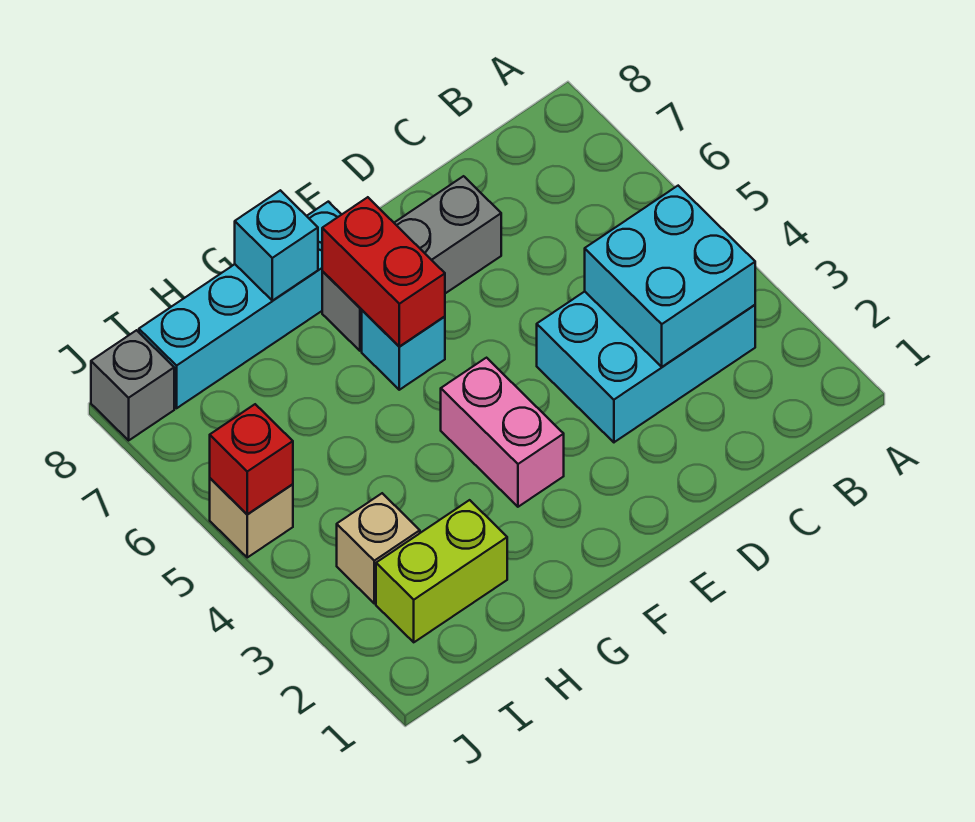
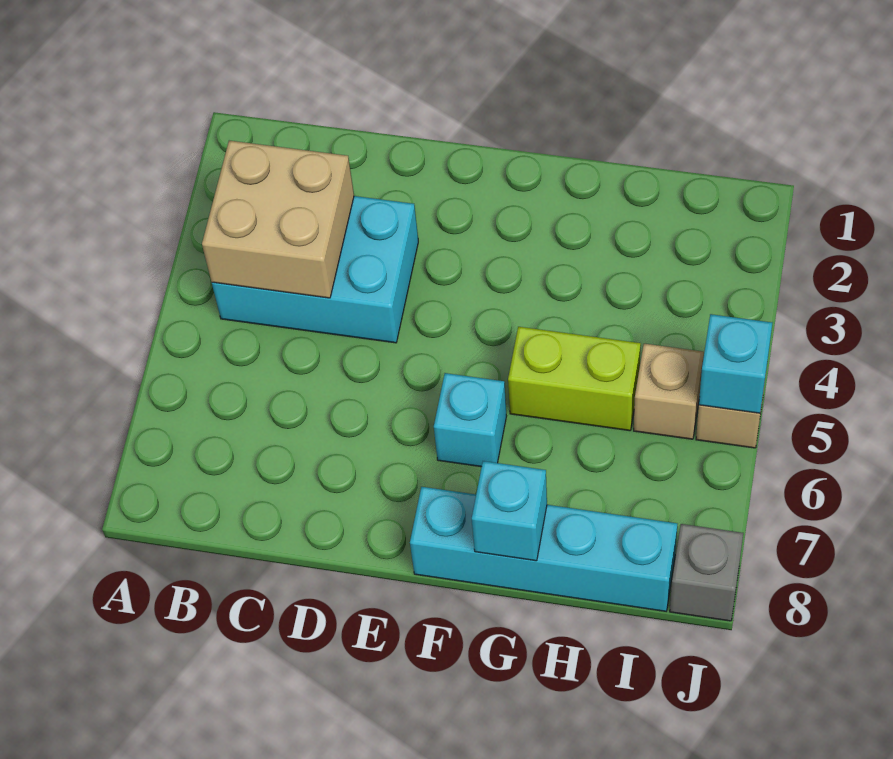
cyan brick B3:C4 level 2 -> tan brick B3:C4 level 2
grey brick D7:F7 level 1 -> none
pink brick F3:F4 level 1 -> none
red brick F6:F7 level 2 -> none
lime brick H2:I2 level 1 -> lime brick G5:H5 level 1
tan brick I3 level 1 -> tan brick I5 level 1
red brick J5 level 2 -> cyan brick J5 level 2

